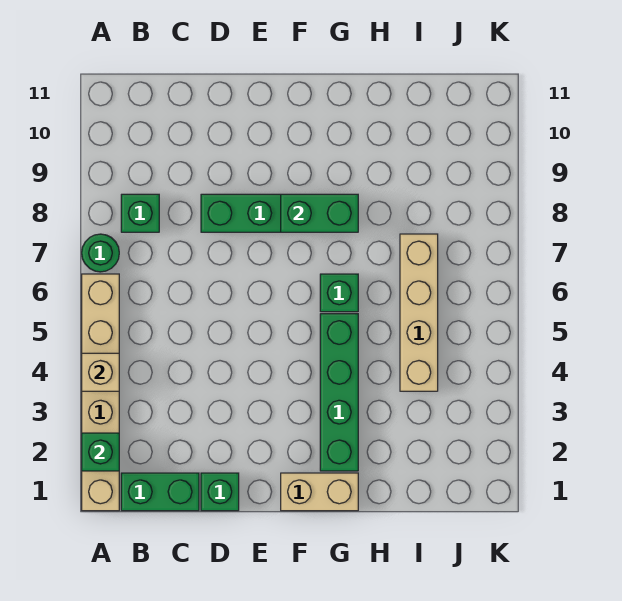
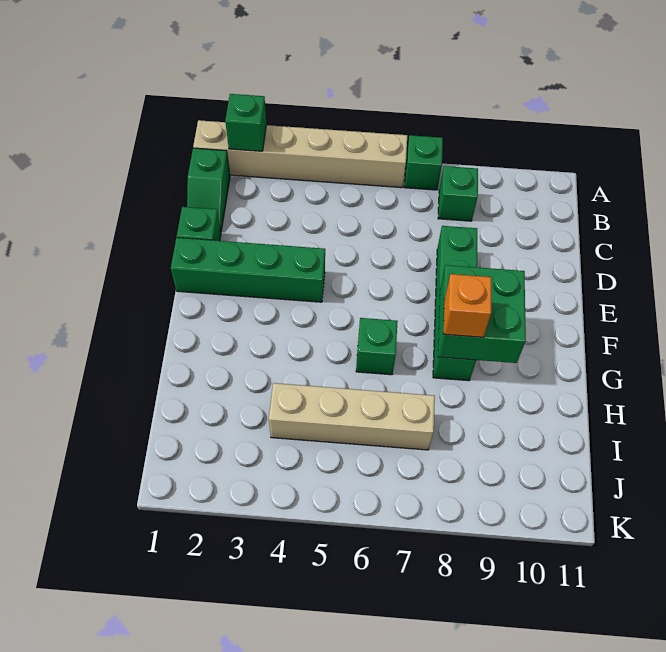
tan brick A4 level 2 -> none
green round brick A7 level 1 -> green brick A7 level 1
green brick B1:C1 level 1 -> green slope B1:C1 level 1 top B
tan brick F1:G1 level 1 -> none
green brick F8:G8 level 2 -> green brick F8:G9 level 2
green brick G2:G5 level 1 -> green brick E1:E4 level 1
none -> orange brick G8 level 3

